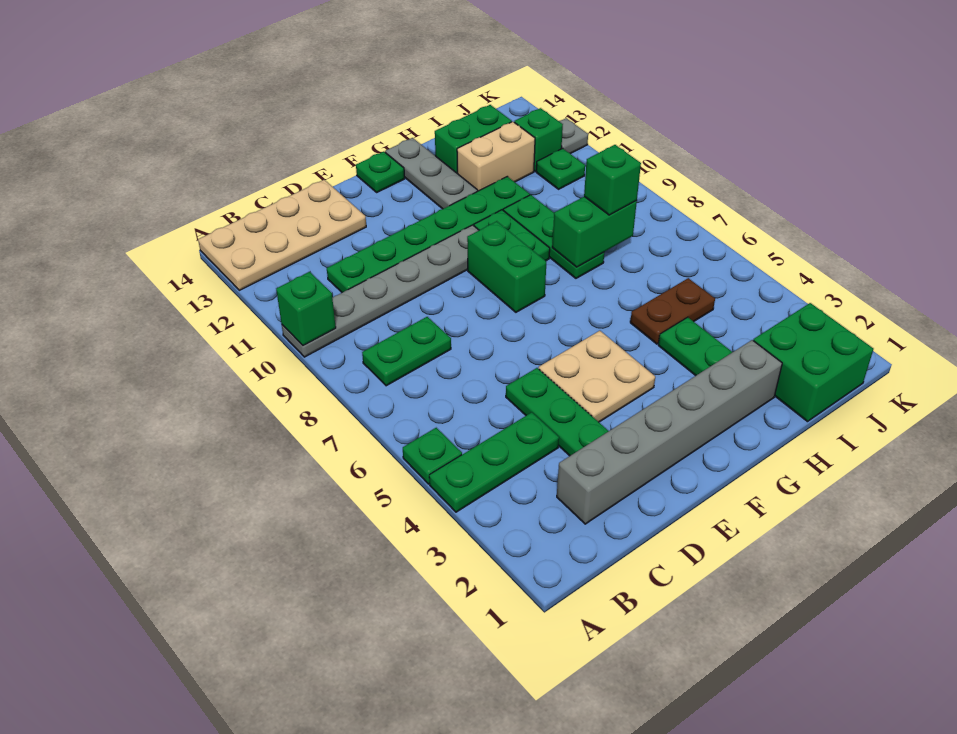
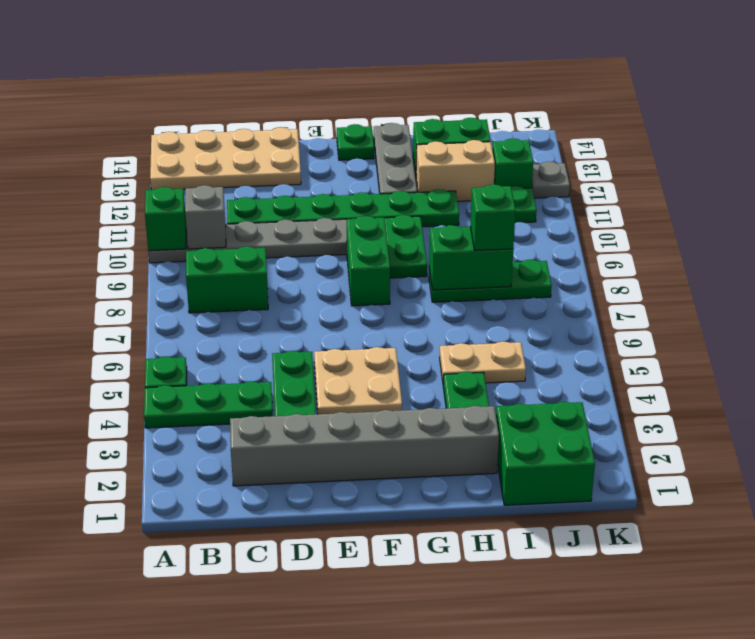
green plate B8:C8 level 1 -> green brick B8:C8 level 1
none -> grey brick B10 level 2
brown plate H5:I5 level 1 -> tan plate H5:I5 level 1
green plate H8:H10 level 1 -> green plate H8:J8 level 1

